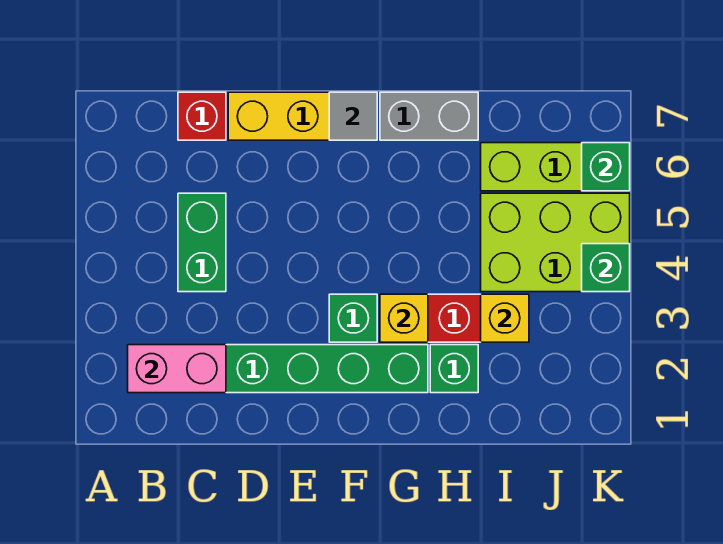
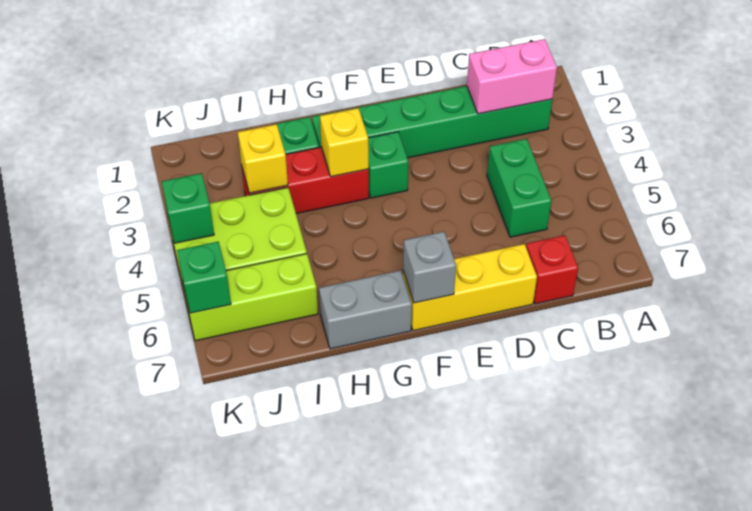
grey tile F7 level 2 -> grey brick F7 level 2

